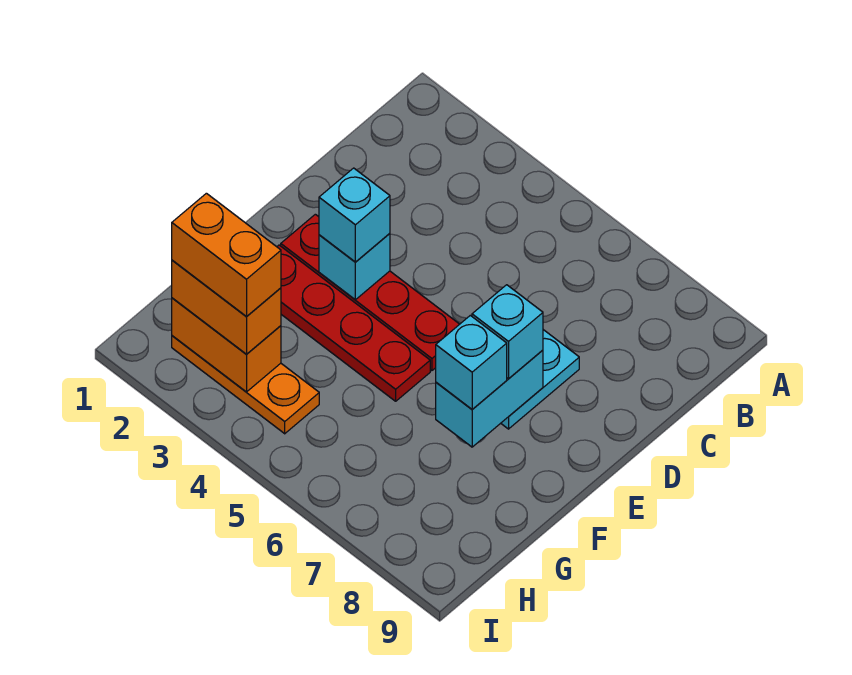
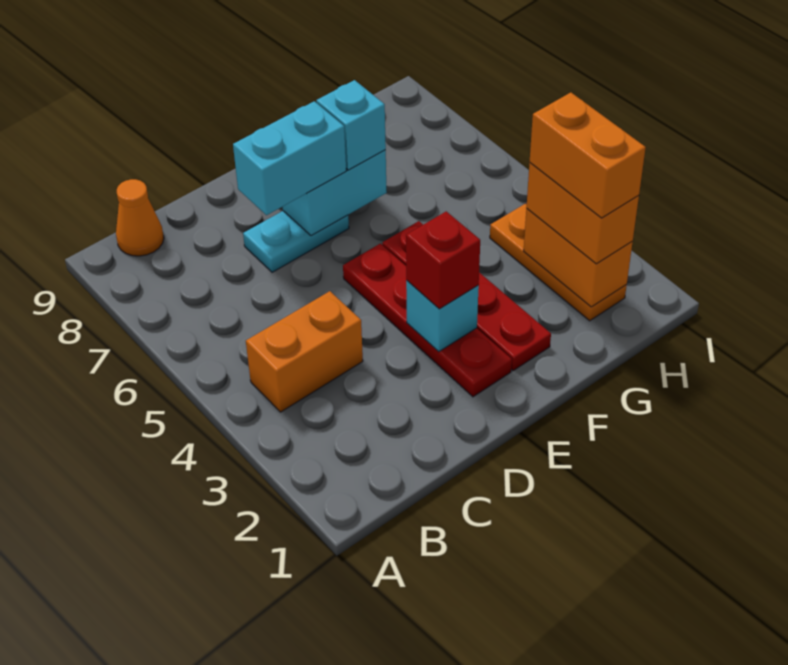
none -> orange brick B4:C4 level 1
none -> orange cone B9 level 1
cyan brick E3 level 3 -> red brick E3 level 3
cyan brick E7 level 3 -> cyan brick D7:E7 level 3

